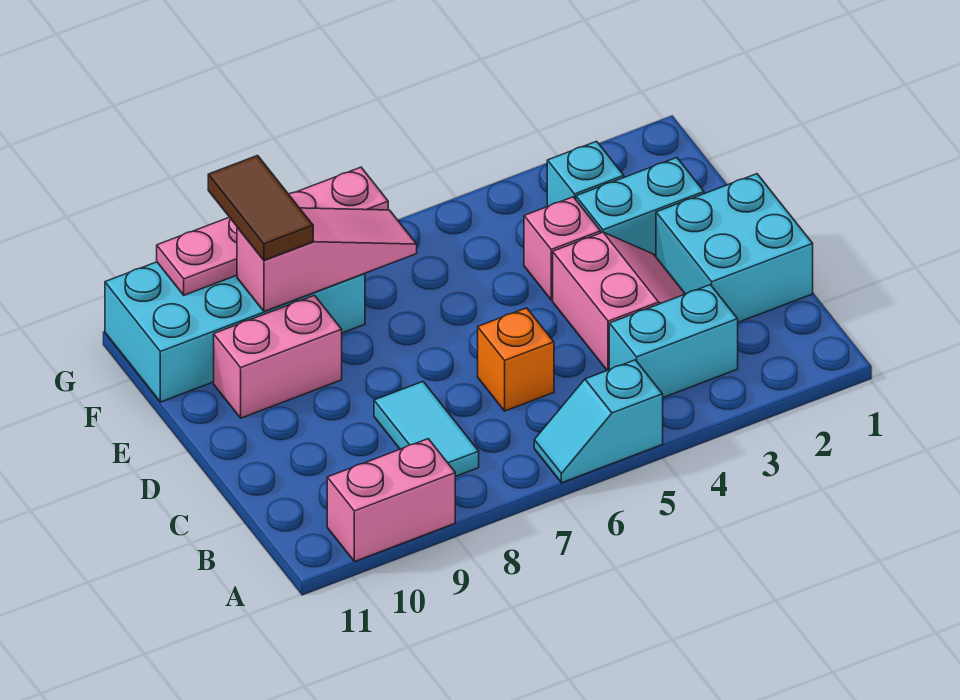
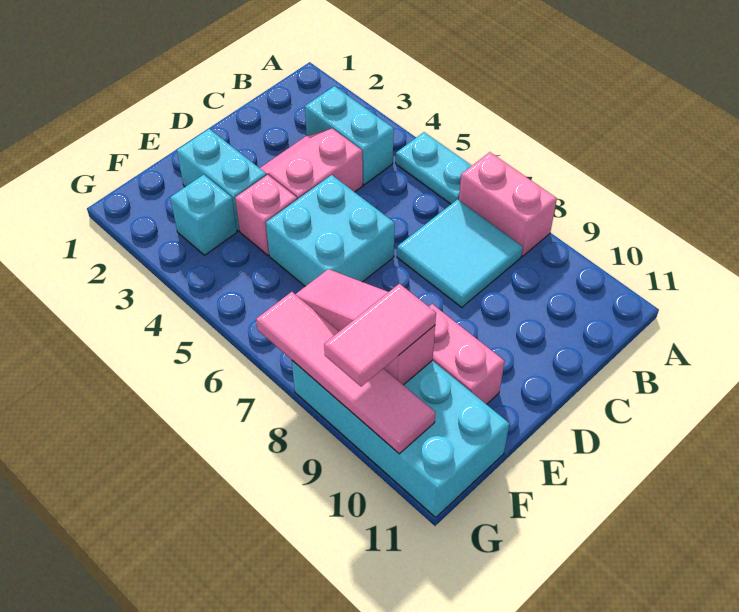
cyan slope A5:A6 level 1 top 5 -> cyan plate A5:A6 level 1
pink brick A9:A10 level 1 -> pink brick A7:A8 level 1
cyan tile B8:C8 level 1 -> cyan tile B7:C8 level 1
cyan brick C1:D2 level 1 -> cyan brick D5:E6 level 1
orange brick C6 level 1 -> none
brown tile F9:G9 level 3 -> pink tile F9:G9 level 3
pink plate G7:G10 level 2 -> pink tile G7:G10 level 2

